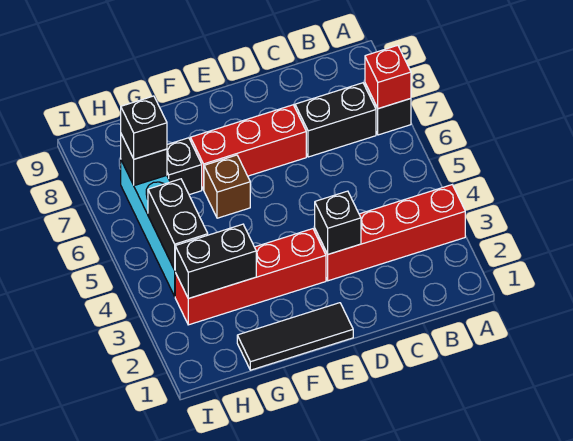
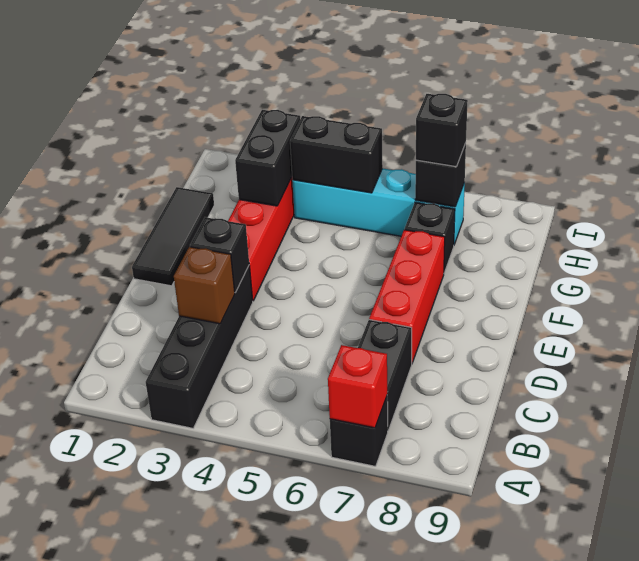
red brick A3:D3 level 1 -> black brick A3:D3 level 1
brown brick F6 level 1 -> brown brick C3 level 2

